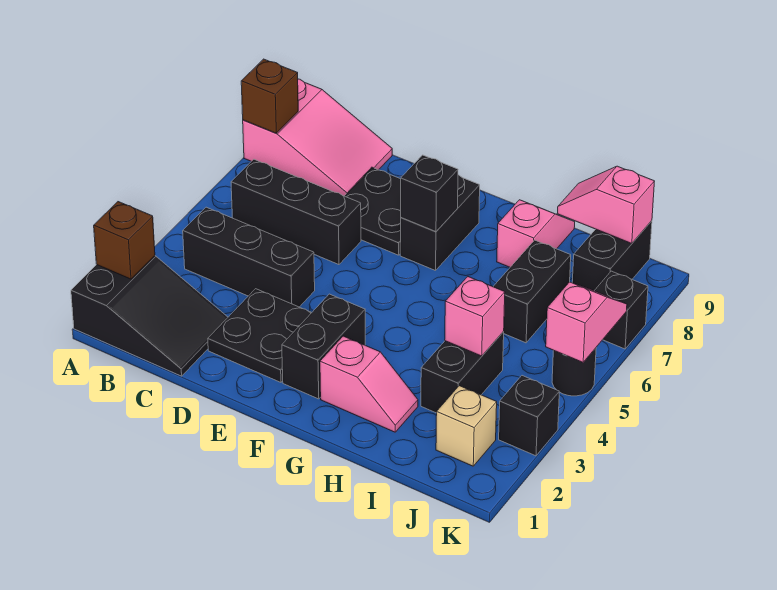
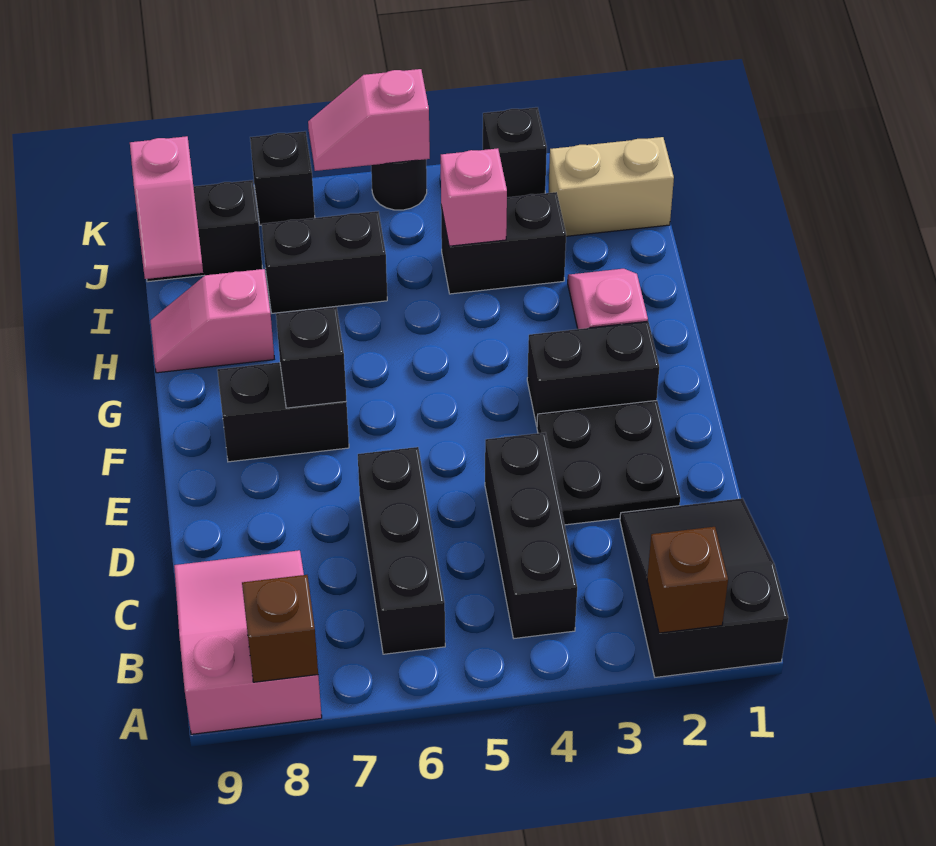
black plate D7:E8 level 1 -> none
tan brick J2 level 1 -> tan brick J1:J2 level 1

